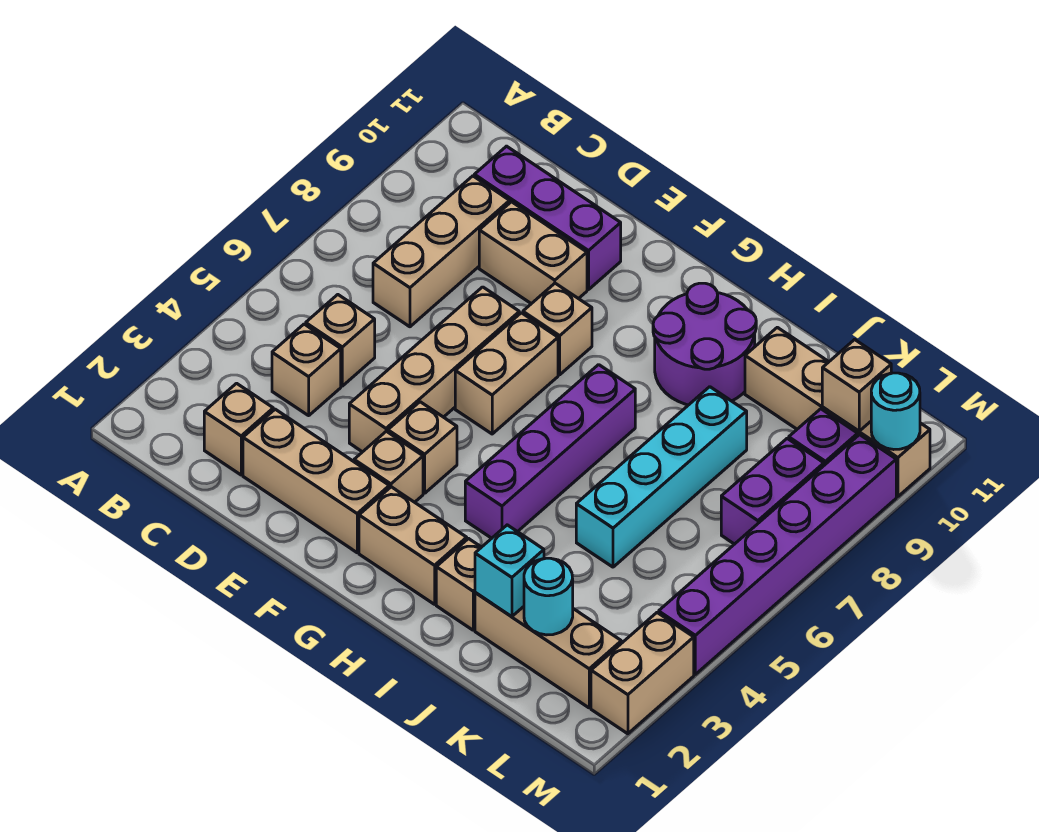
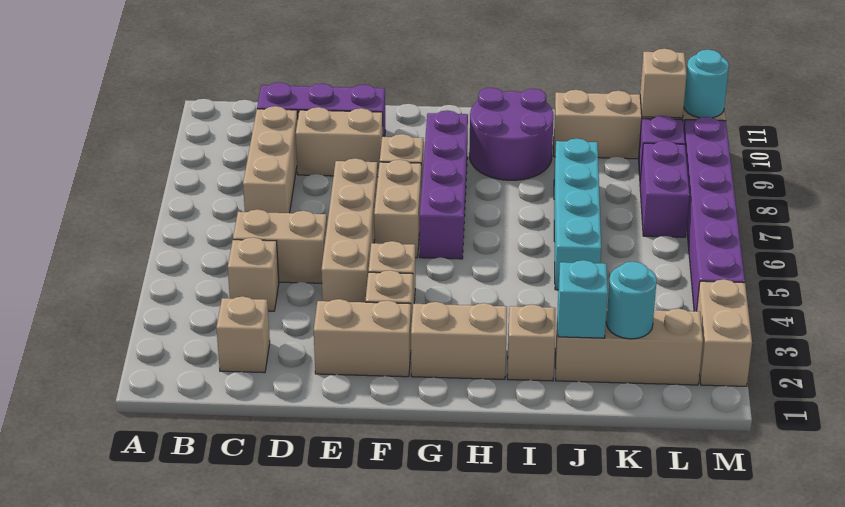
tan brick C5 level 1 -> tan brick C5:D5 level 1
tan brick D2:F2 level 1 -> tan brick E2:F2 level 1
purple brick H4:H7 level 1 -> purple brick G6:G9 level 1

